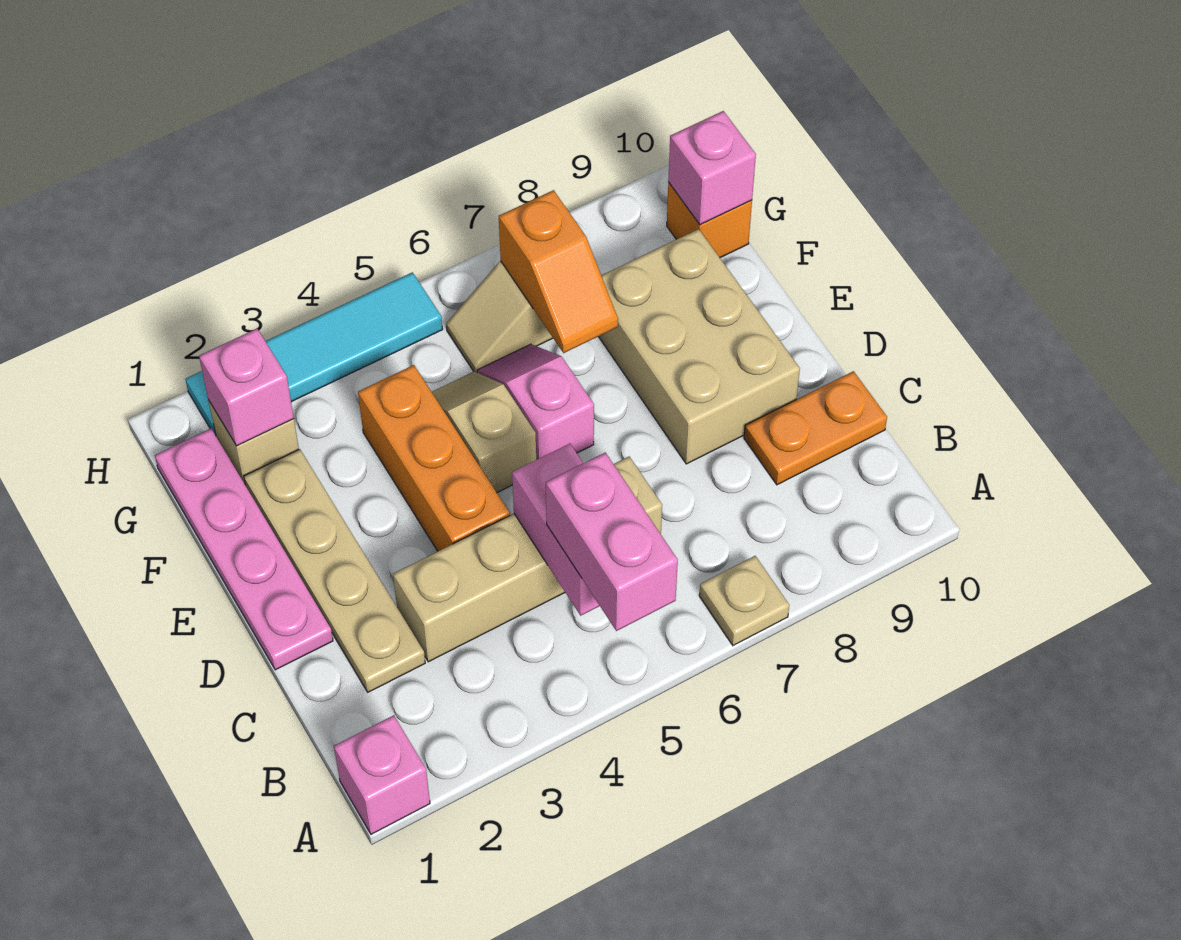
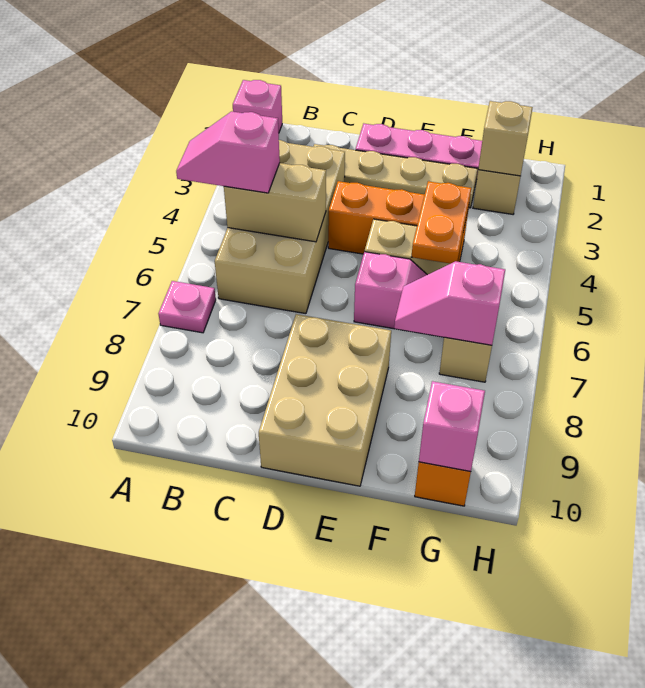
pink brick A5:B5 level 3 -> pink slope A5:B5 level 3 top B
tan plate A7 level 1 -> pink plate A7 level 1
pink brick B5:C5 level 2 -> tan brick B5:C5 level 2
tan brick C3:C6 level 1 -> tan brick B3:C6 level 1
orange plate C9:C10 level 1 -> orange plate F4:F5 level 2
tan brick D8:F9 level 1 -> tan brick D8:E10 level 1
orange slope F7:G7 level 2 top G -> pink slope F7:G7 level 2 top G
pink brick G2 level 2 -> tan brick G2 level 2
cyan tile H2:H5 level 1 -> none

